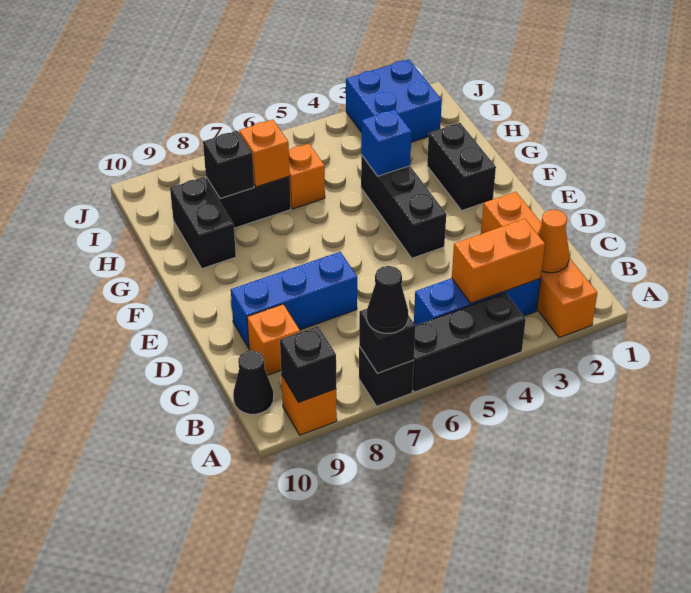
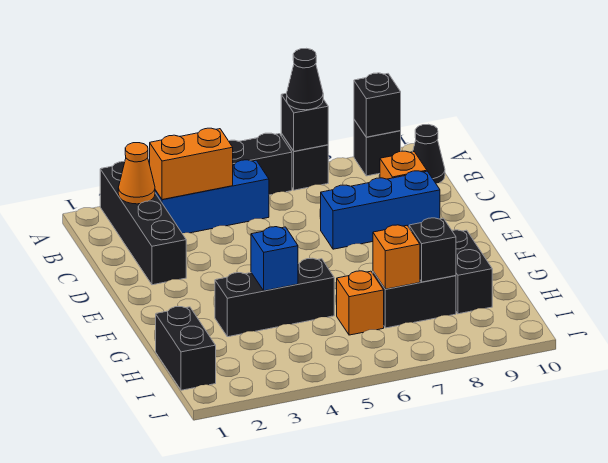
orange brick A2:D2 level 1 -> black brick A2:D2 level 1
orange brick A9 level 1 -> black brick A9 level 1
black brick E4:G4 level 1 -> black brick G3:G5 level 1
black brick F2:G2 level 1 -> black brick H1:I1 level 1
blue brick I2:J3 level 1 -> none

